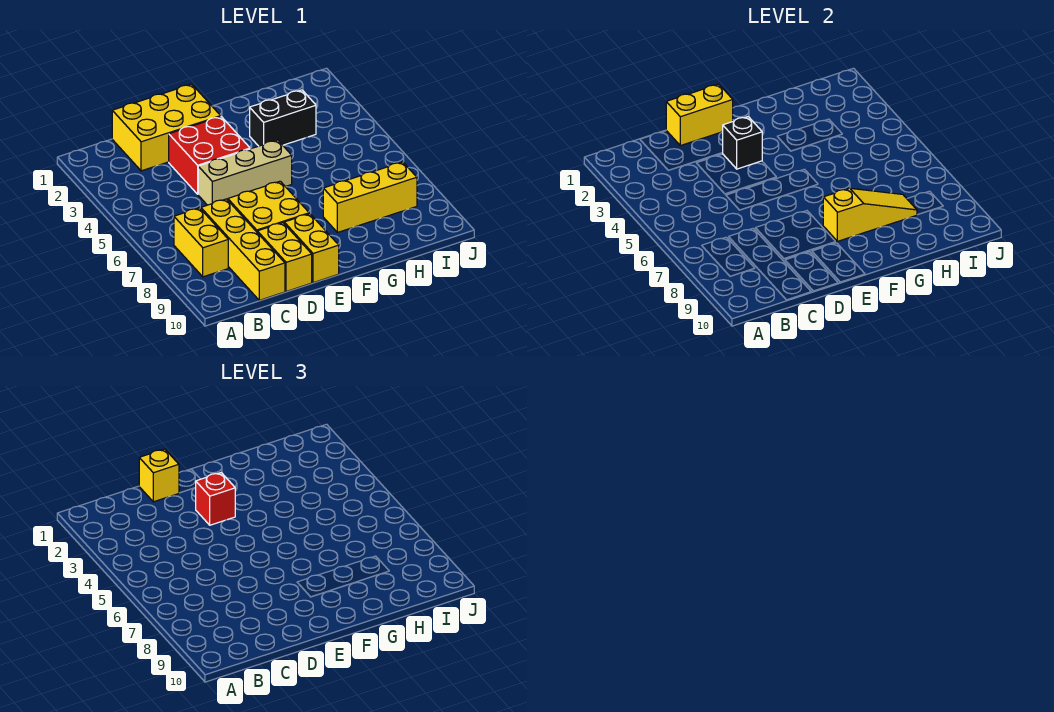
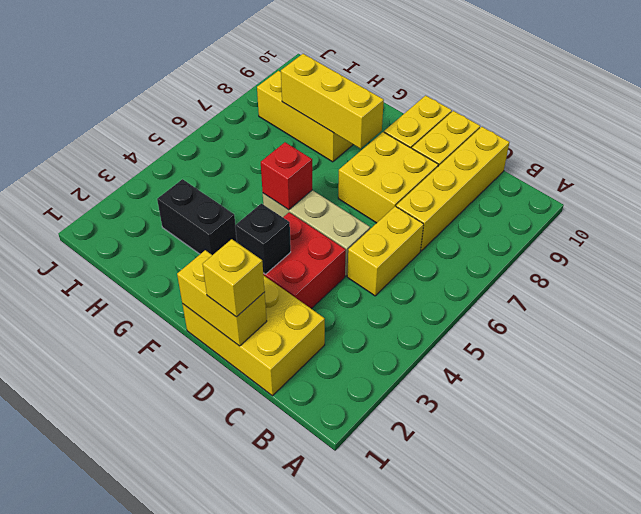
yellow brick B7:B8 level 1 -> yellow brick C5:C6 level 1
red brick E3 level 3 -> red brick F5 level 2
yellow slope F8:H8 level 2 top F -> yellow brick F8:H8 level 2

